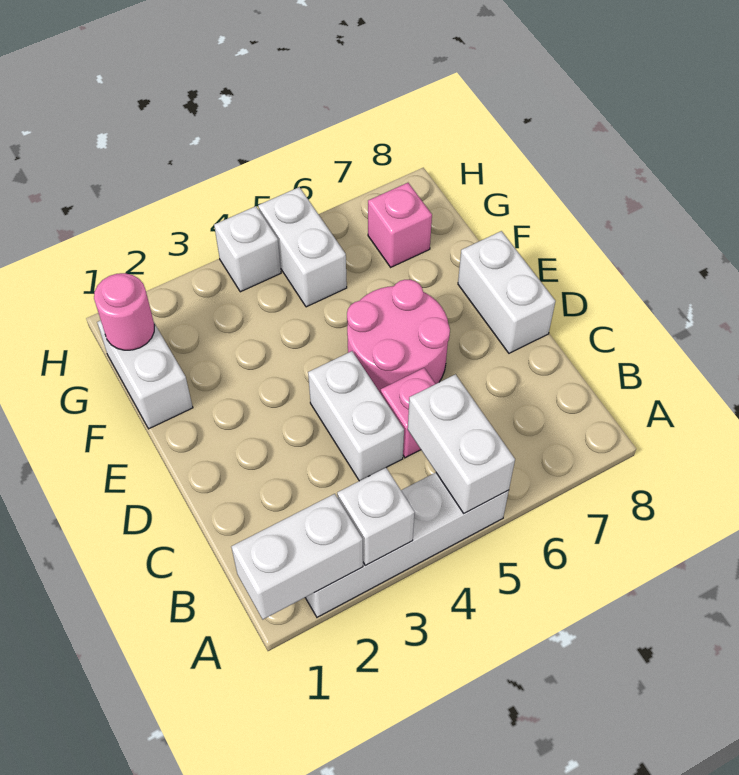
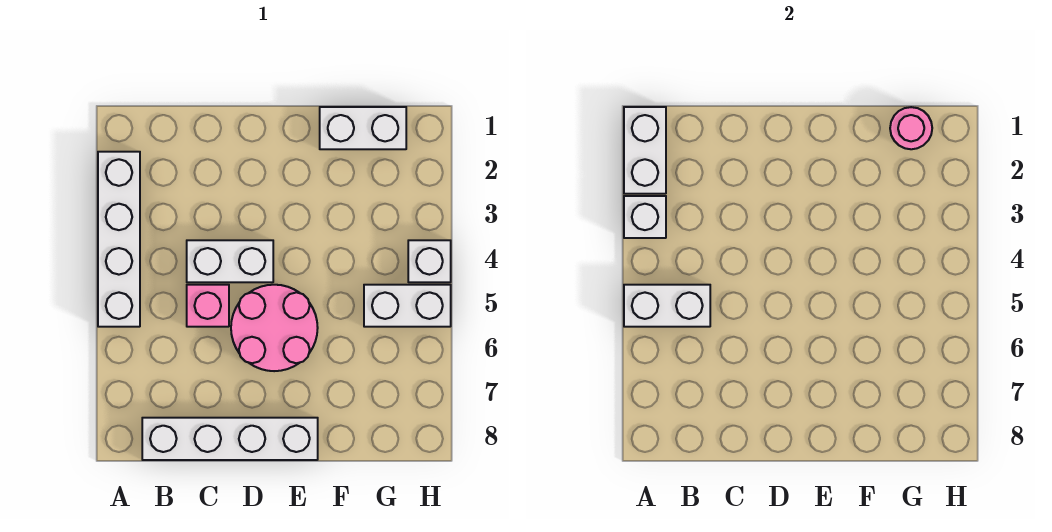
white brick D8:E8 level 1 -> white brick B8:E8 level 1
pink brick G7 level 1 -> none

